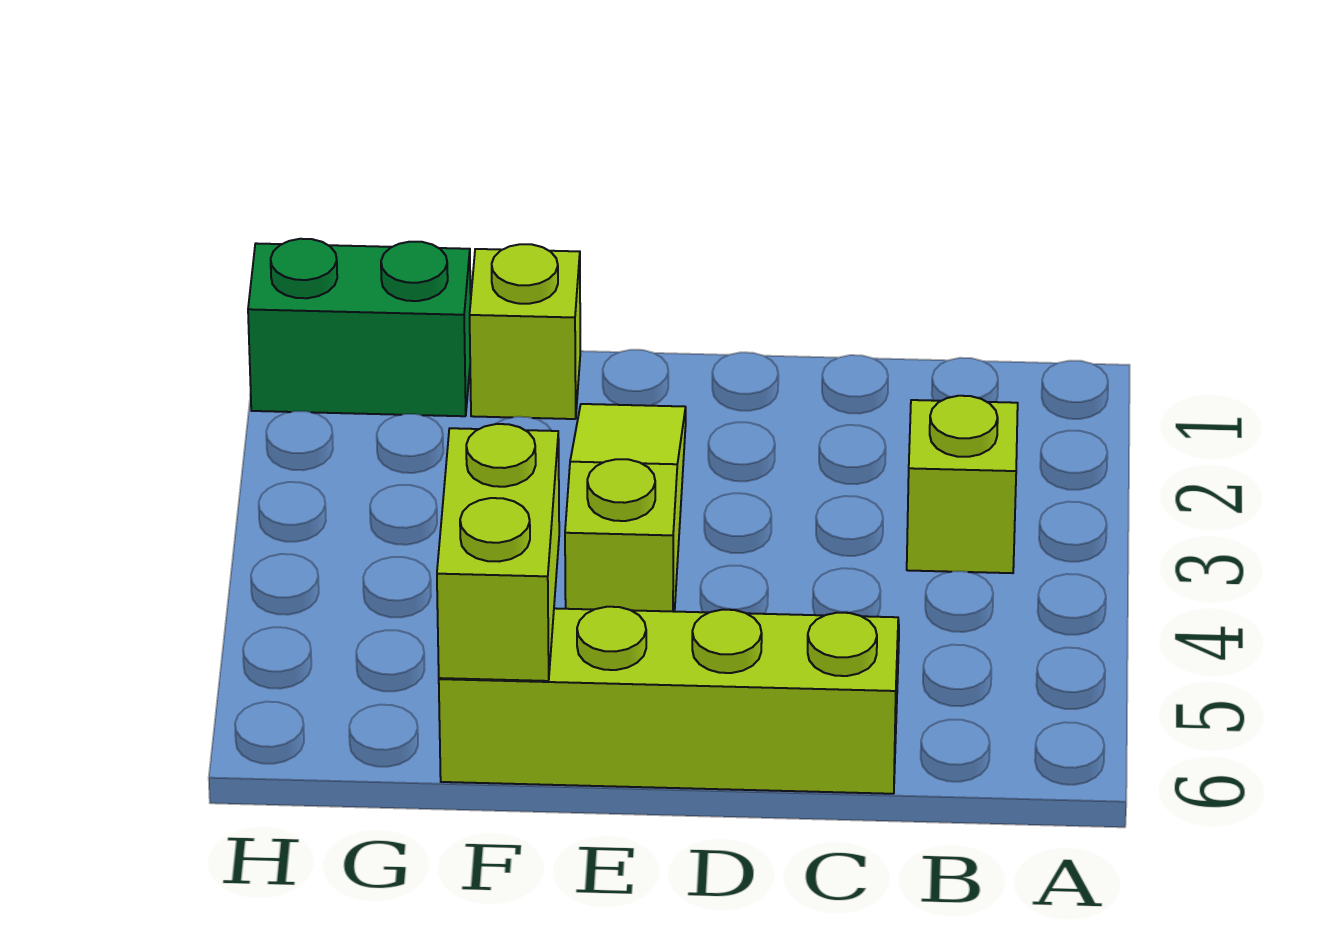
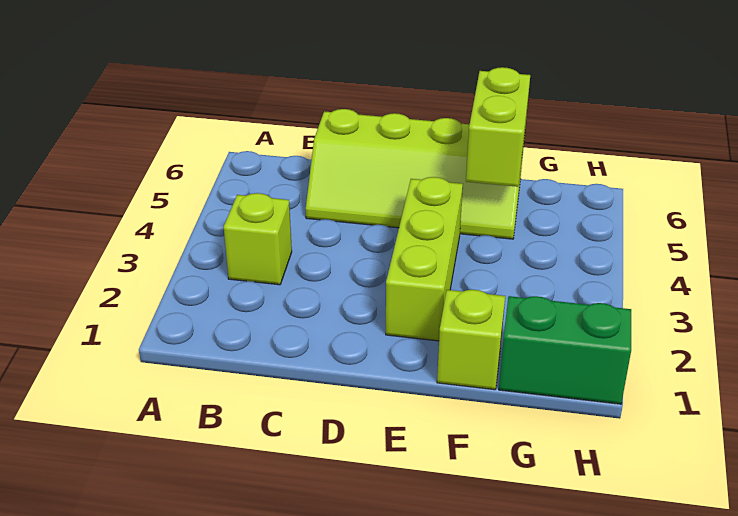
lime slope E2:E4 level 1 top 4 -> lime brick E2:E4 level 1

